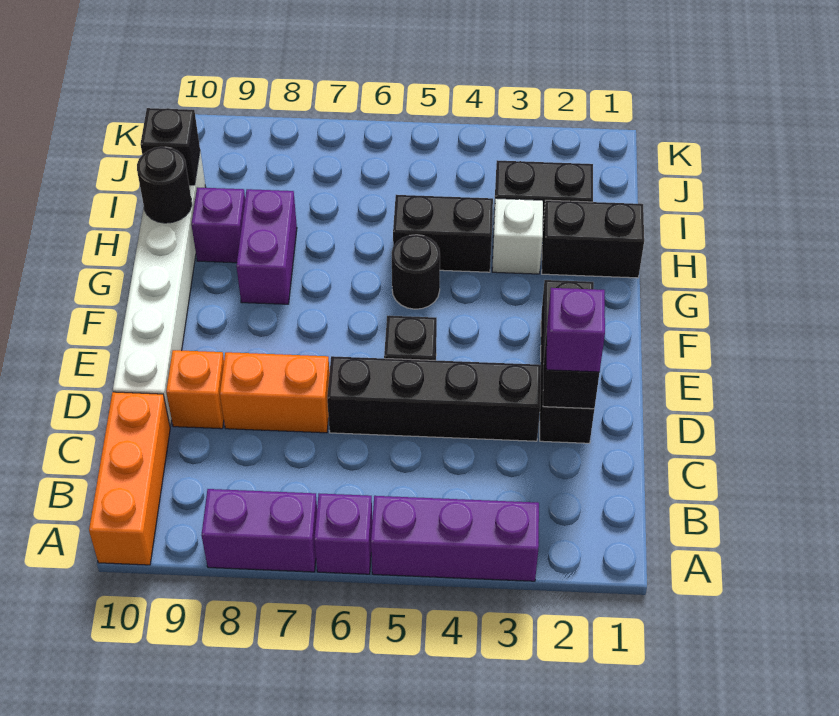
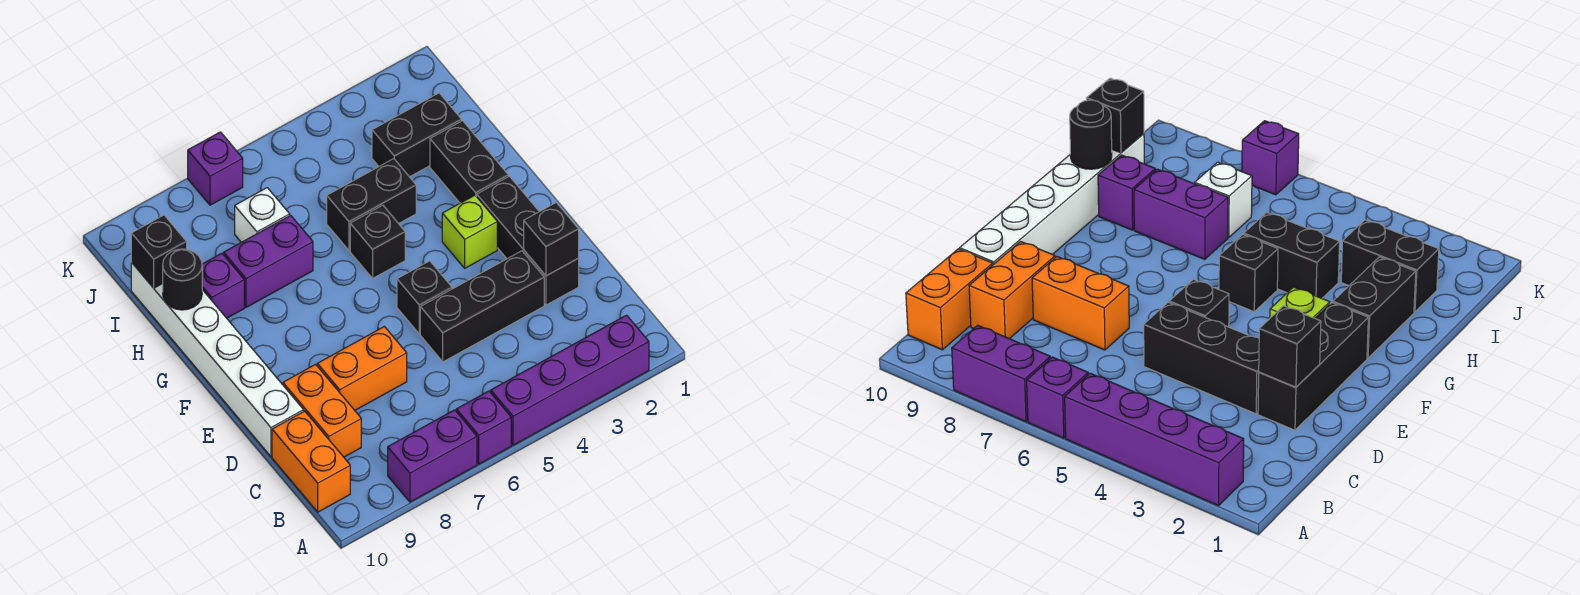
purple brick A3:A5 level 1 -> purple brick A2:A5 level 1
orange brick A10:C10 level 1 -> orange brick B10:C10 level 1
purple brick D2 level 3 -> purple brick K7 level 1
black brick D3:D6 level 1 -> black brick D3:D5 level 1
orange brick D9 level 1 -> orange brick C9:D9 level 1
none -> lime brick F3 level 1
black round brick G5 level 1 -> black brick G5 level 1
purple brick G8:H8 level 1 -> purple brick H7:H8 level 1
black brick H1:H2 level 1 -> black brick G2:H2 level 1
white brick H3 level 1 -> white brick I7 level 1

